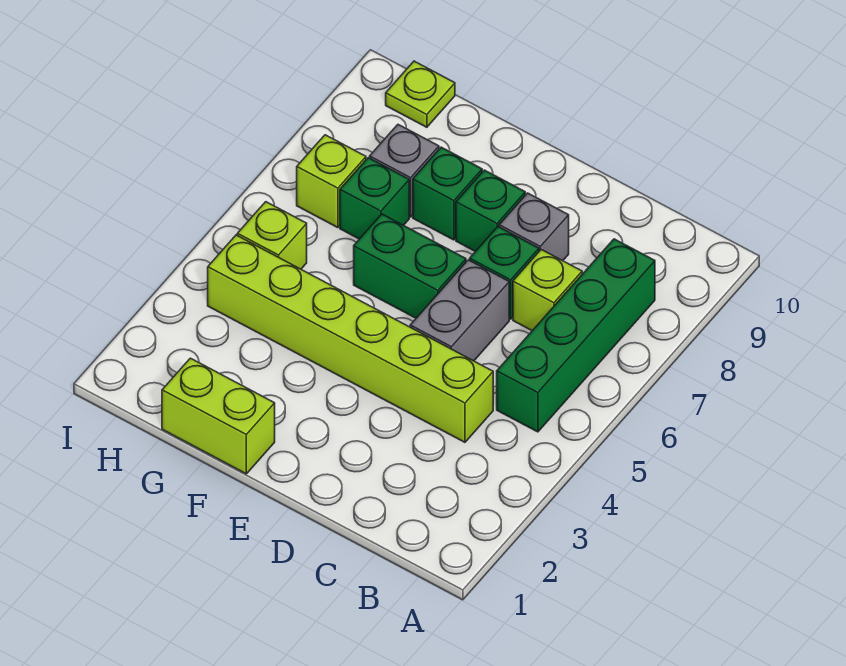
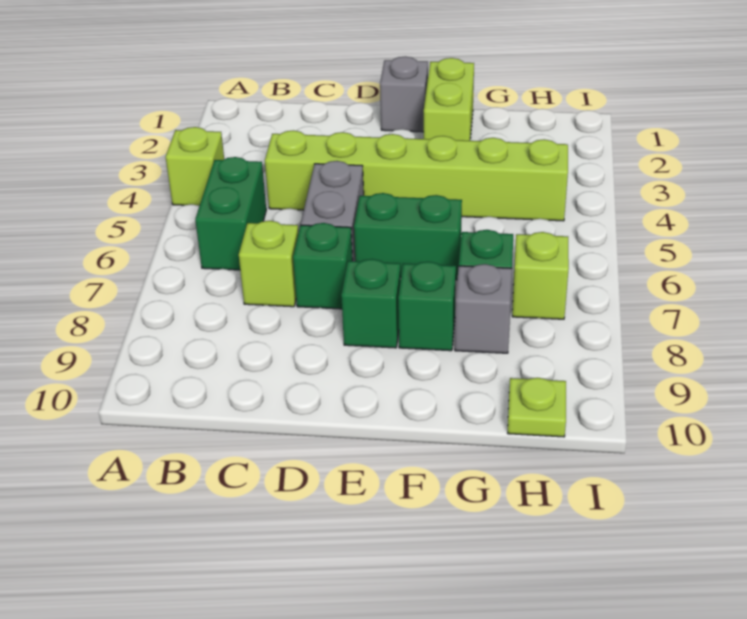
green brick B5:B8 level 1 -> green brick B5:B6 level 1
grey brick D8 level 1 -> grey brick E1 level 1
lime brick F1:G1 level 1 -> lime brick F1:F2 level 1
lime brick H5 level 1 -> lime brick A4 level 1

